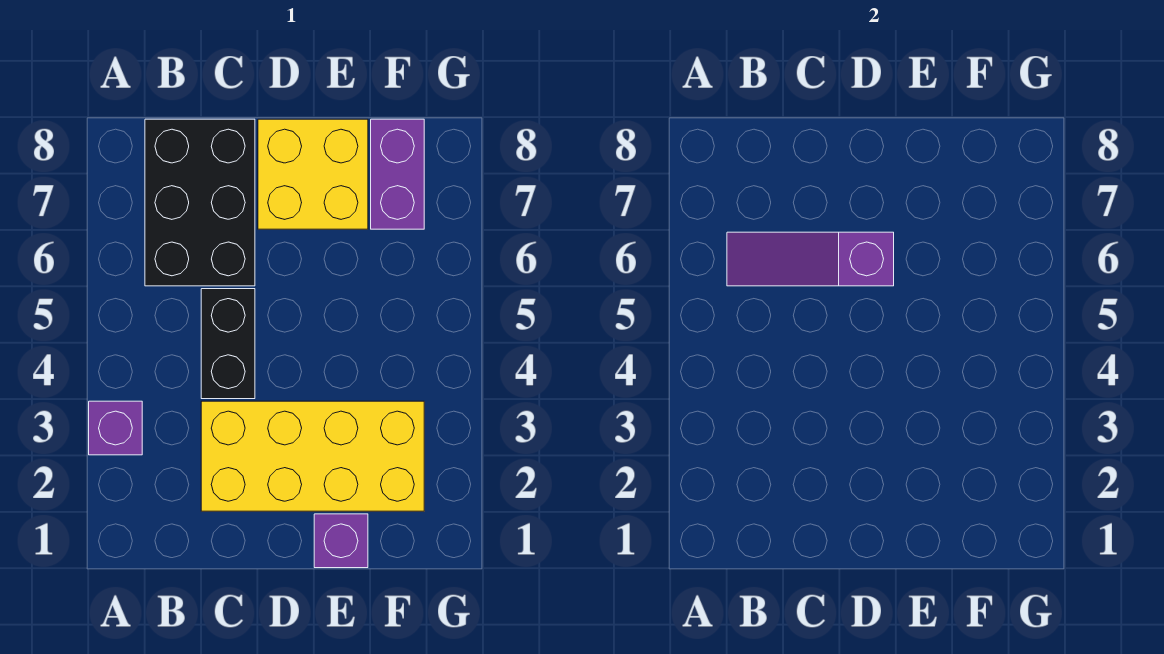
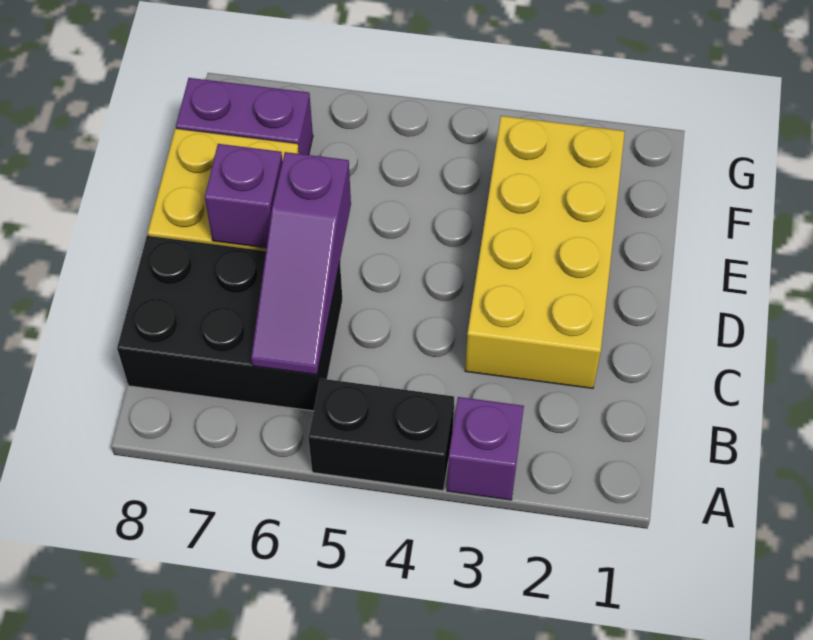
black brick C4:C5 level 1 -> black brick A4:A5 level 1
purple brick E1 level 1 -> purple brick D7 level 2

